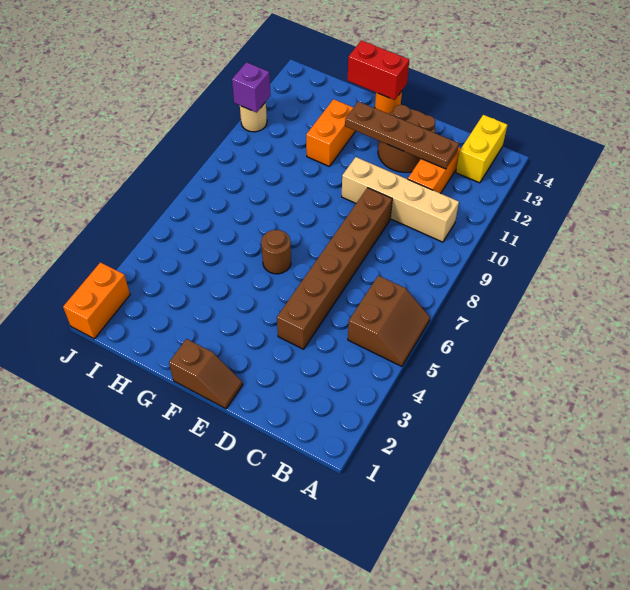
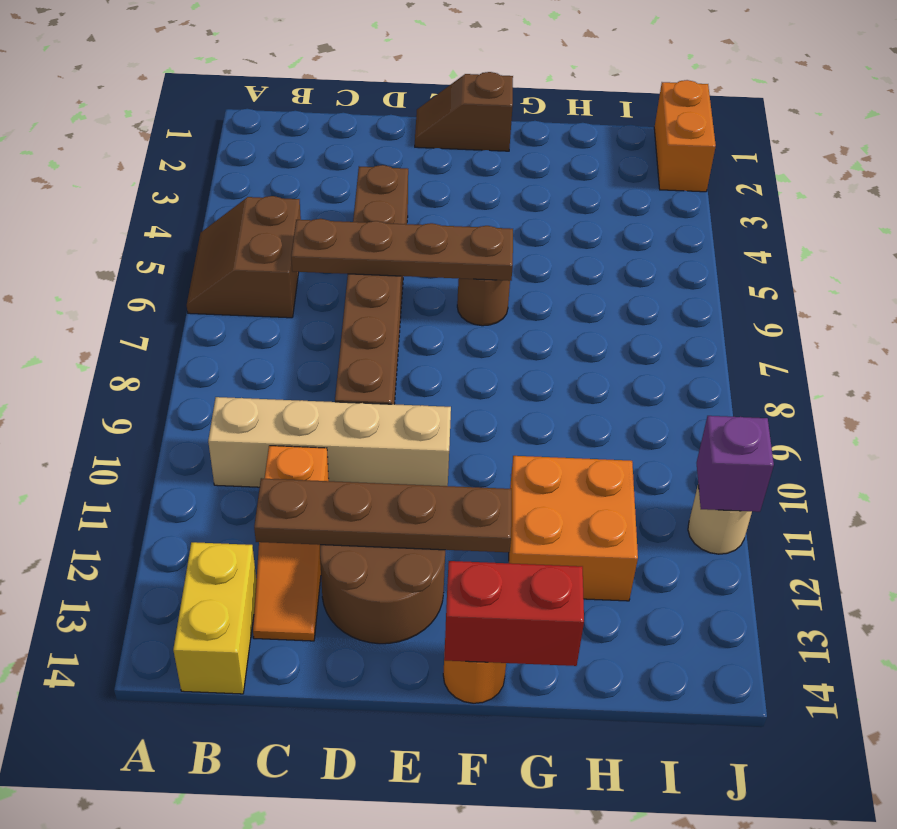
none -> brown plate C6:F6 level 2
orange brick G11:G12 level 1 -> orange brick G11:H12 level 1

